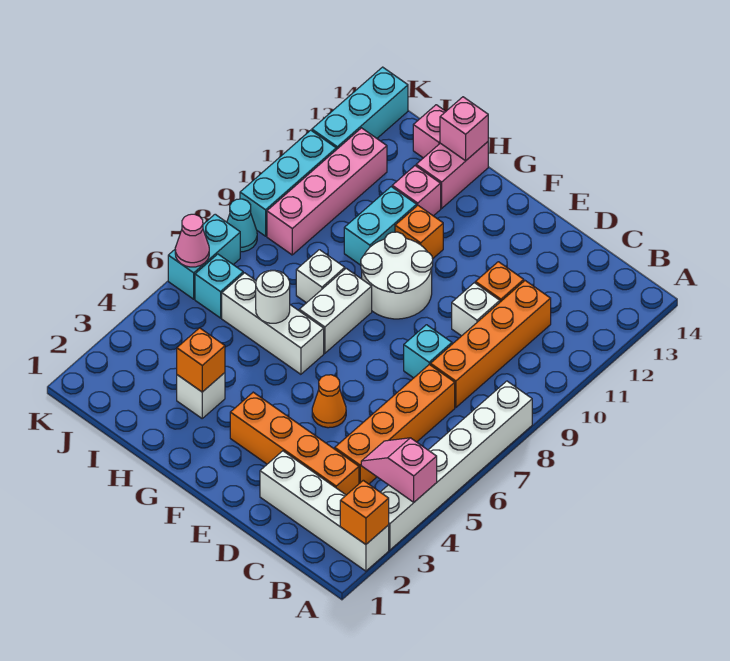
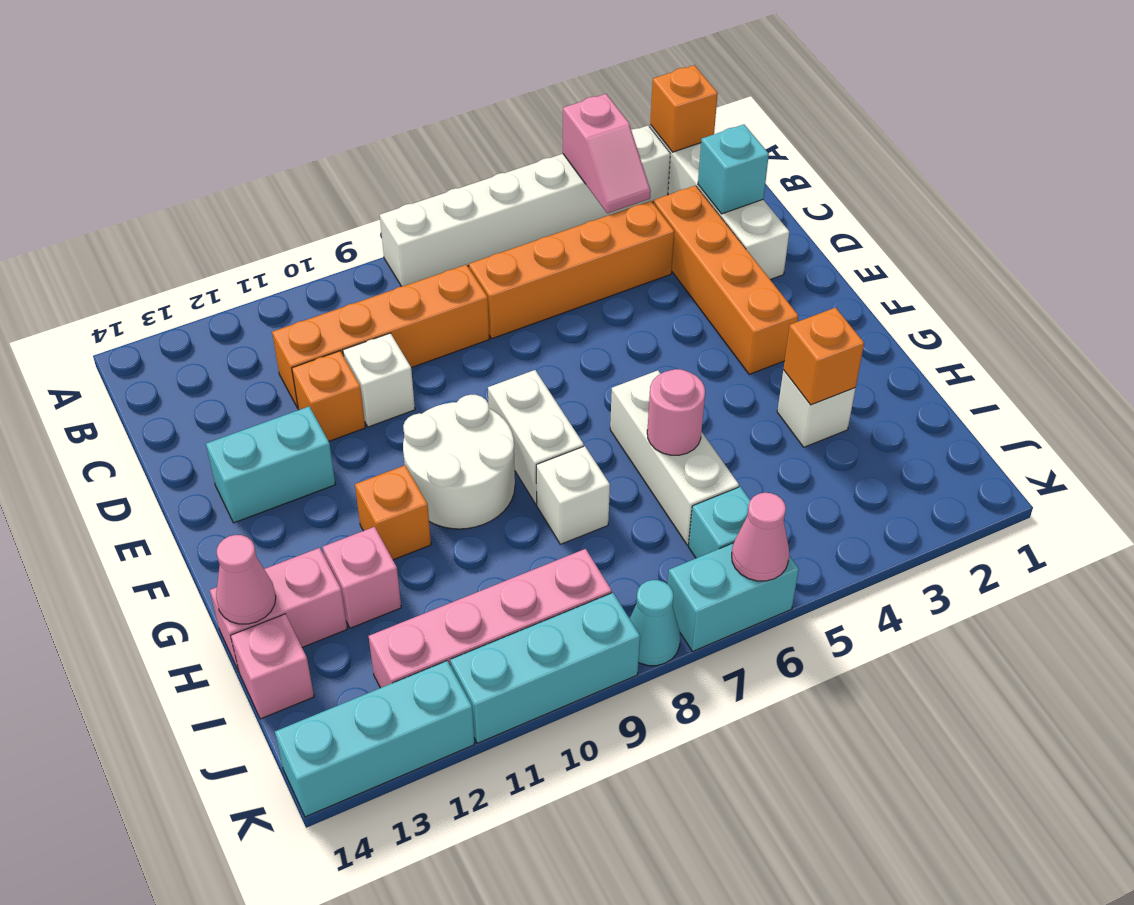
cyan brick D8 level 1 -> cyan brick C2 level 2
orange cone E5 level 1 -> none
white brick G7:G8 level 1 -> white brick F8:G8 level 1
white round brick H6 level 2 -> pink round brick H6 level 2
cyan brick H10:H11 level 1 -> cyan brick E12:E13 level 1
pink brick H14 level 2 -> pink cone H14 level 2

